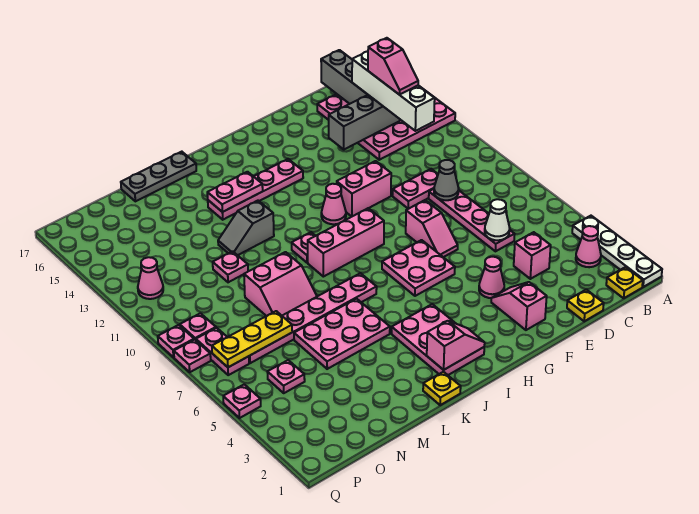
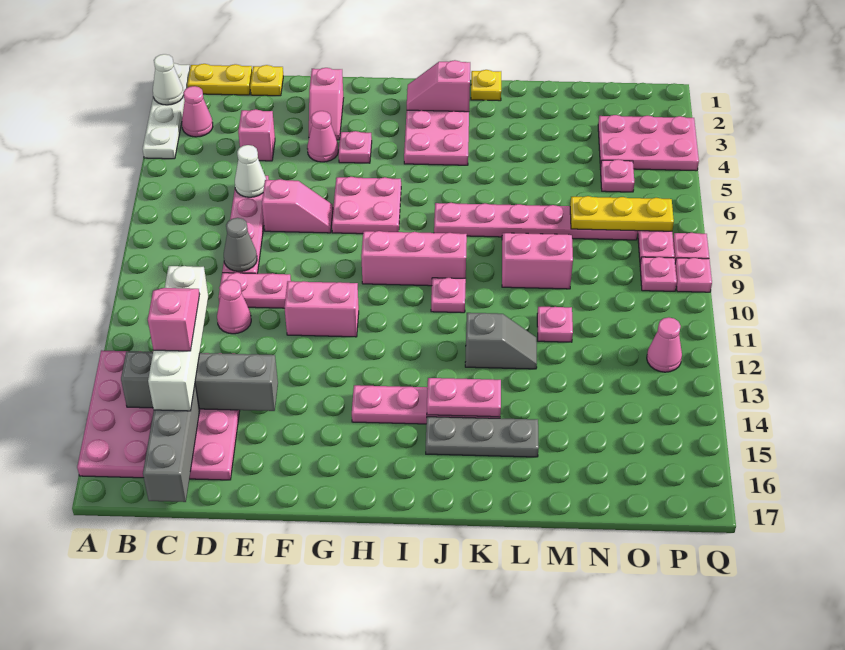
none -> white cone A2 level 2
yellow plate B1 level 1 -> yellow plate B1:C1 level 1
pink slope F7:F8 level 1 top 8 -> pink slope E7:F7 level 1 top E
pink cone H11 level 1 -> pink cone D11 level 1
pink plate K5:M6 level 1 -> pink plate O3:Q4 level 1
grey plate K17:M17 level 1 -> grey plate J15:L15 level 1
pink plate Q5 level 1 -> pink plate G4 level 1

